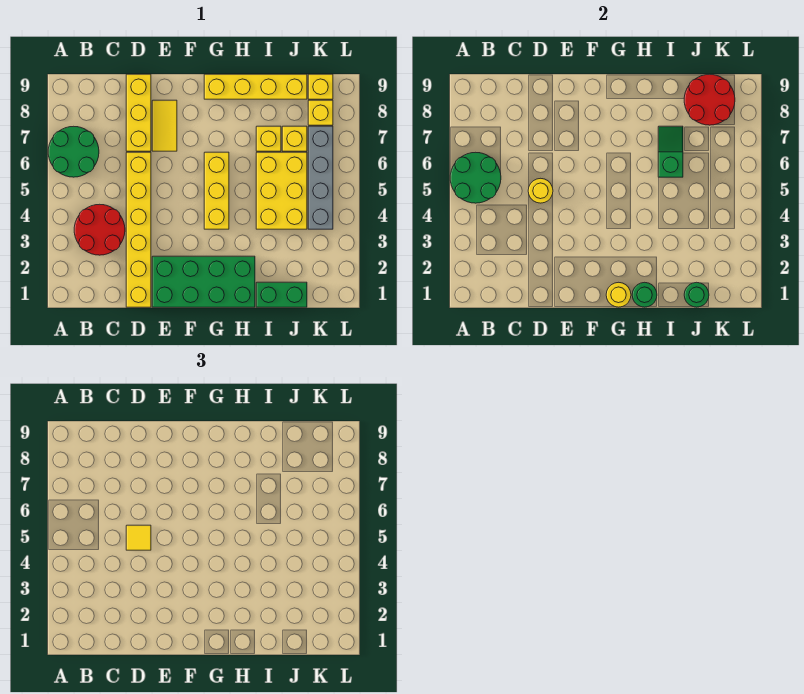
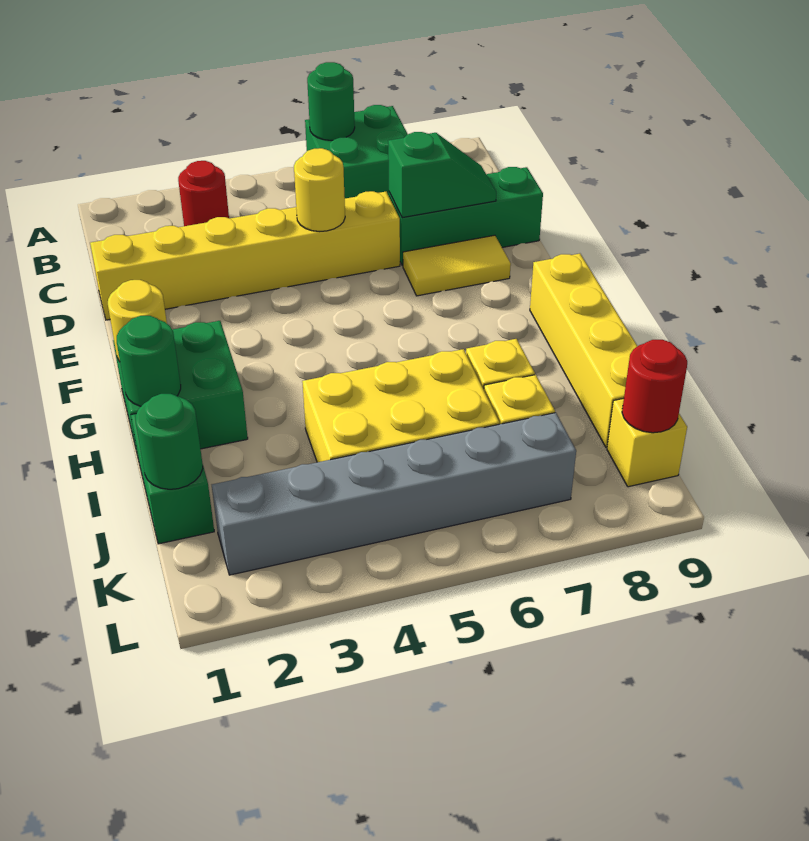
green round brick A5:B6 level 2 -> green round brick A6 level 2
green round brick A6:B7 level 1 -> green brick A6:B7 level 1
red round brick B3:C4 level 1 -> red round brick B3 level 1
yellow tile D5 level 3 -> none
yellow brick D7:D9 level 1 -> green brick D7:D9 level 1
green brick E1:H2 level 1 -> green brick G1:H2 level 1
yellow brick G4:G6 level 1 -> none
green slope I6:I7 level 2 top 6 -> green slope D7:D8 level 2 top 7
red round brick J8:K9 level 2 -> red round brick K9 level 2
grey brick K4:K7 level 1 -> grey brick K2:K7 level 1
yellow brick K8 level 1 -> none

